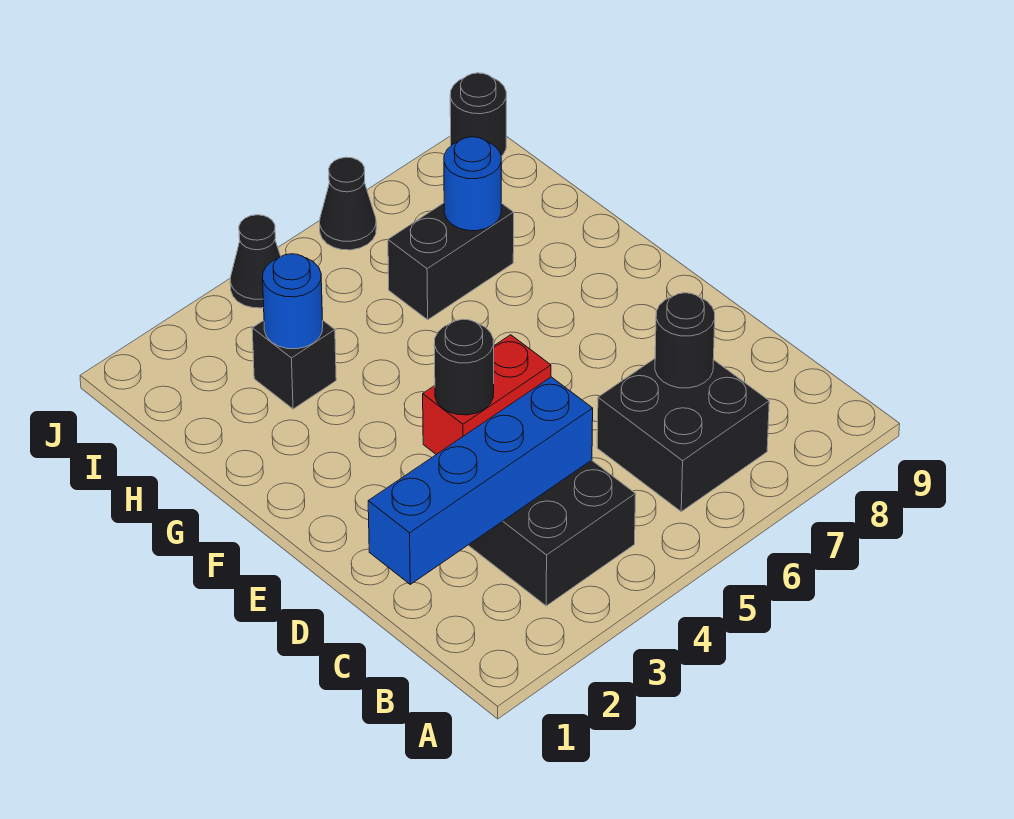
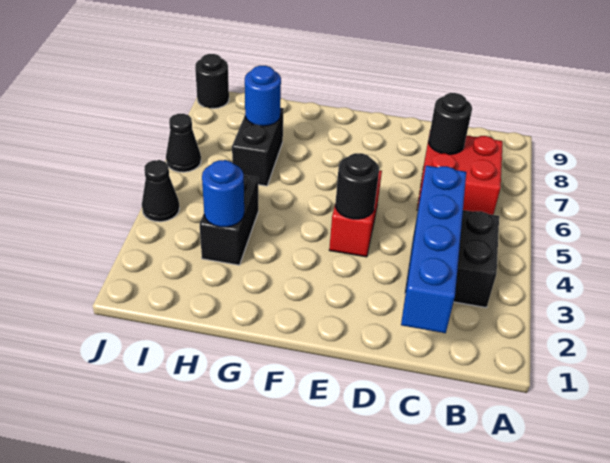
black brick B6:C7 level 1 -> red brick B6:C7 level 1
black brick H3 level 1 -> black brick H3:H4 level 1

